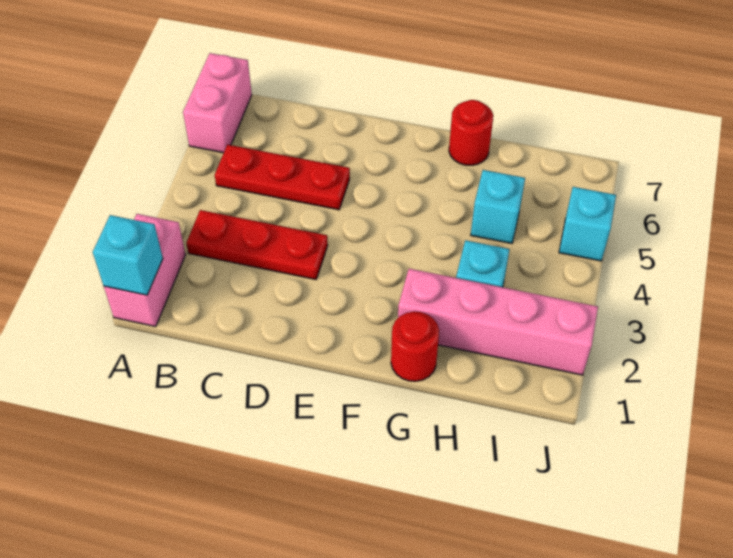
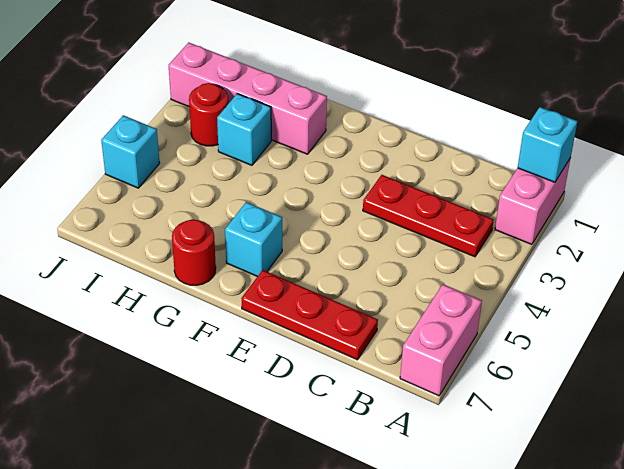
red plate B5:D5 level 1 -> red plate C7:E7 level 1
red round brick G1 level 1 -> red round brick I3 level 1
cyan brick H5 level 1 -> cyan brick F6 level 1

